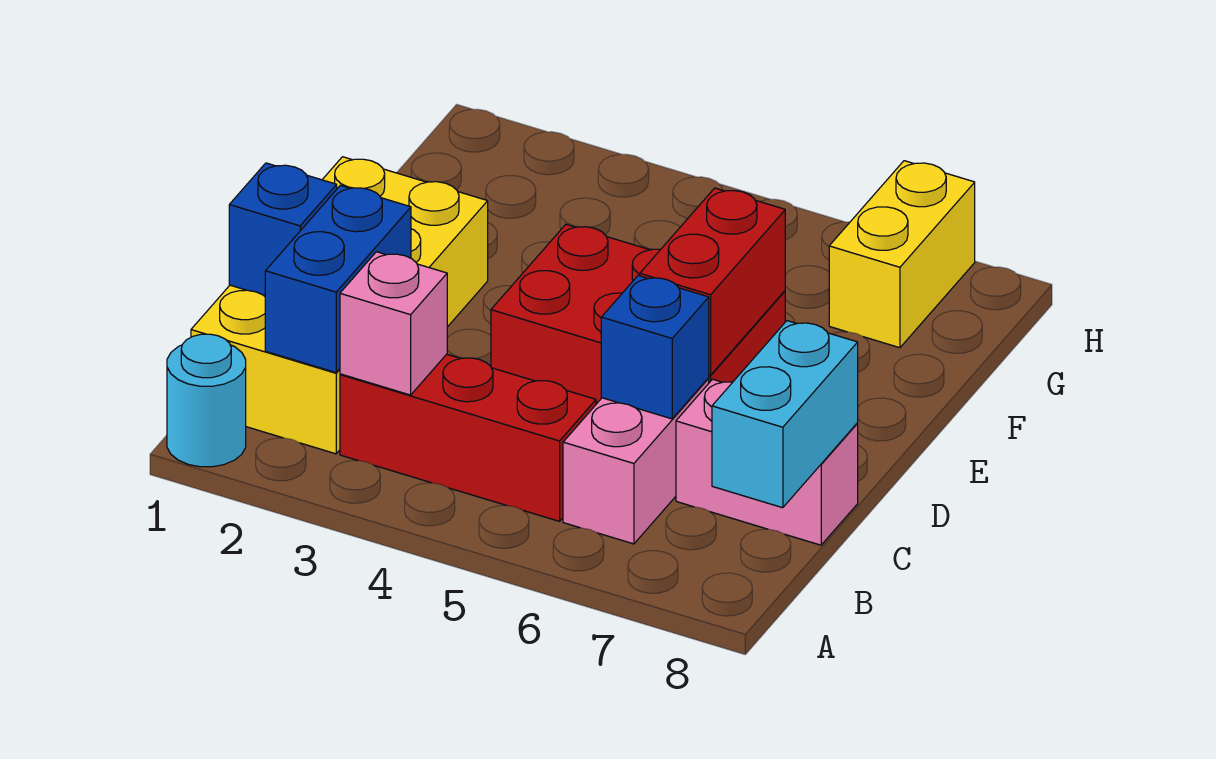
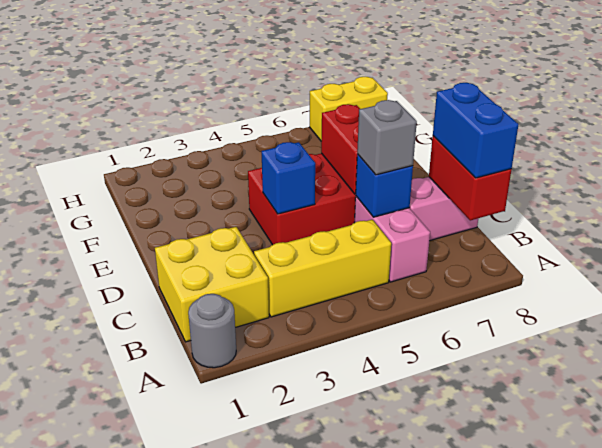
cyan round brick A1 level 1 -> grey round brick A1 level 1
yellow brick B1:E2 level 1 -> yellow brick B1:C2 level 1
blue brick B2:C2 level 2 -> blue brick B8:C8 level 3
red brick B3:B5 level 1 -> yellow brick B3:B5 level 1
pink brick B3 level 2 -> none
cyan brick B8:C8 level 2 -> red brick B8:C8 level 2
blue brick C1 level 2 -> blue brick D4 level 2
none -> grey brick C6 level 3
yellow brick G7:H7 level 1 -> yellow brick H7:H8 level 1

